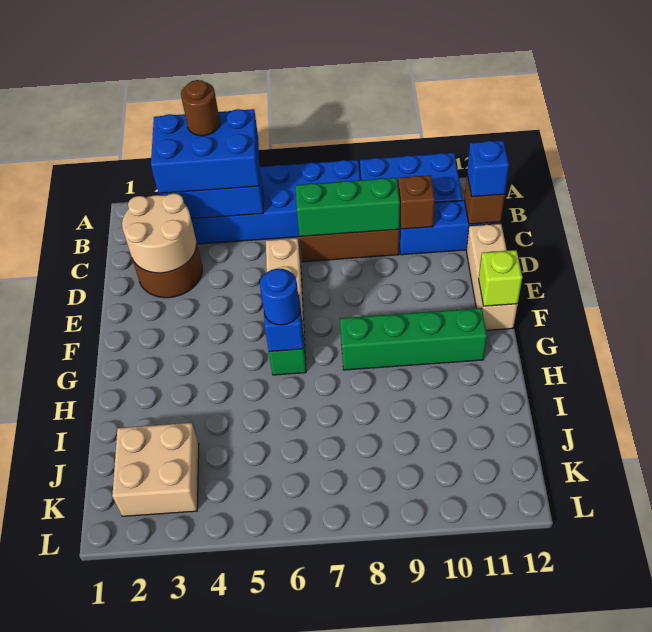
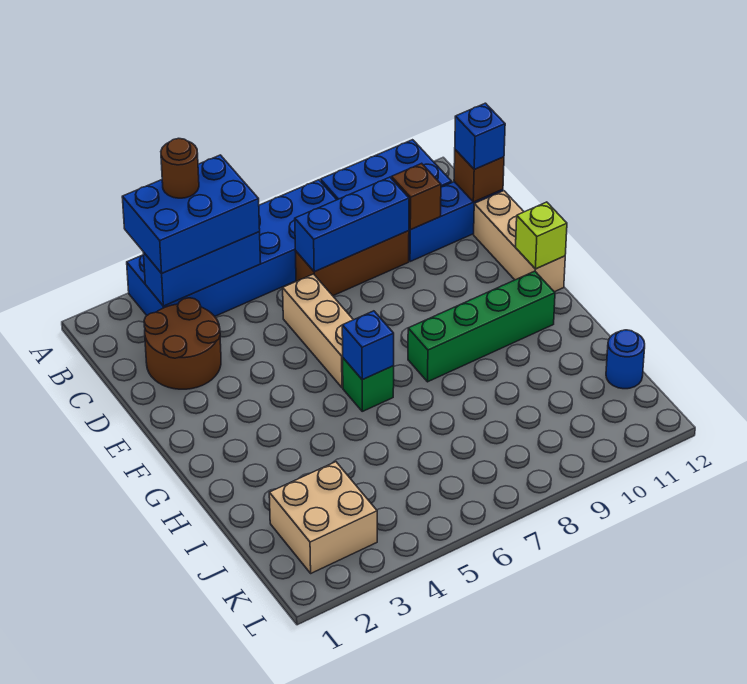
tan round brick C2:D3 level 2 -> none
green brick C7:C9 level 2 -> blue brick C7:C9 level 2
blue round brick G6 level 3 -> blue round brick J12 level 1

